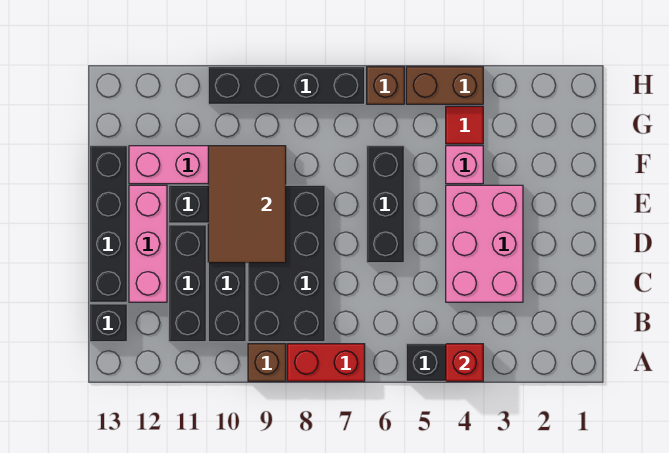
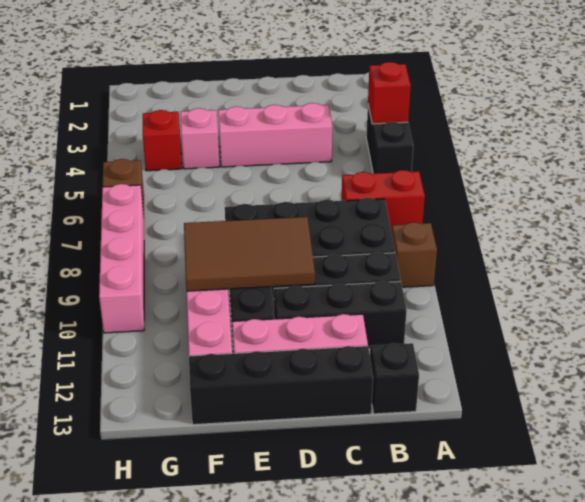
red brick A7:A8 level 1 -> red brick A7:B7 level 1
pink brick C3:E4 level 1 -> pink brick C4:E4 level 1
black brick D6:F6 level 1 -> none
red tile G4 level 1 -> red brick G4 level 1
brown brick H4:H5 level 1 -> none
black brick H7:H10 level 1 -> pink brick H7:H10 level 1

